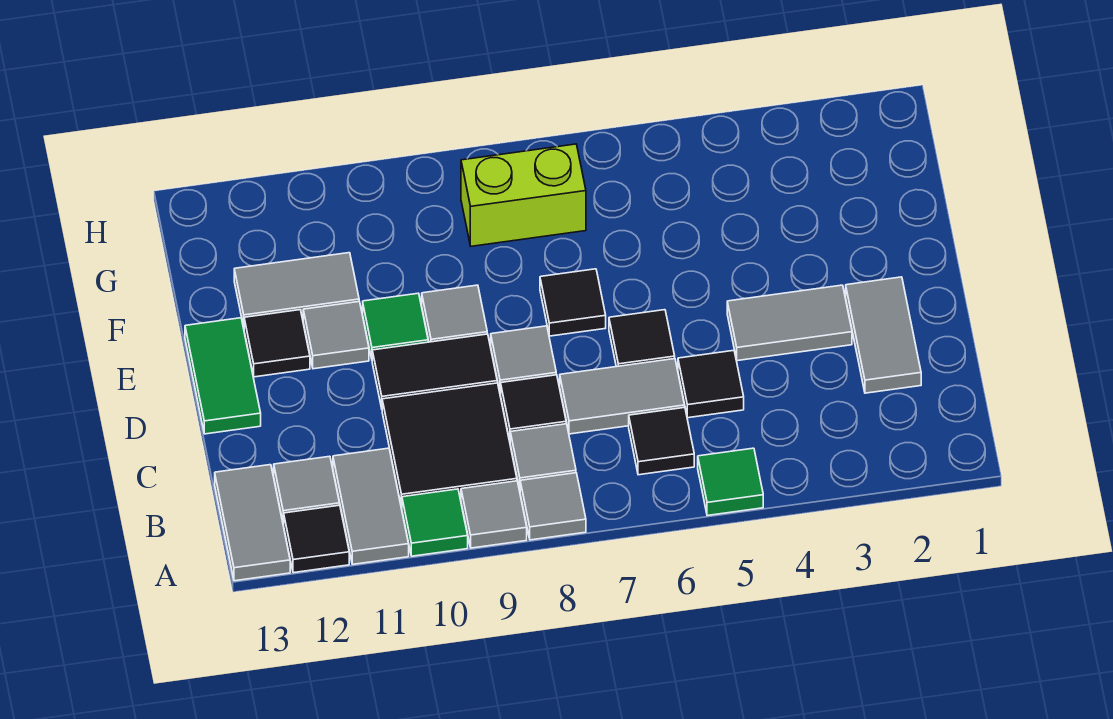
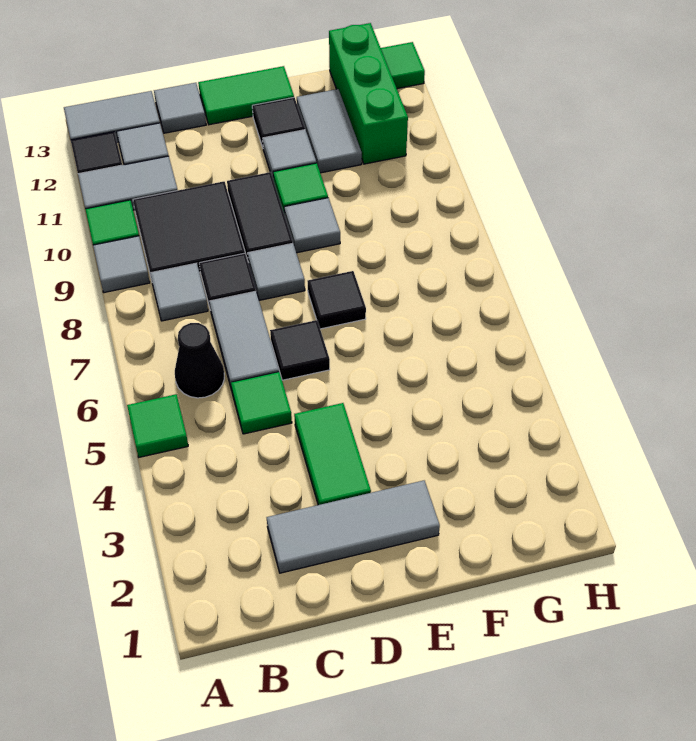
grey tile A8 level 1 -> grey tile C13 level 1
black tile B6 level 1 -> black cone B6 level 1
grey tile C2:D2 level 1 -> grey tile C2:E2 level 1
black tile C5 level 1 -> green tile C5 level 1
grey tile D3:D4 level 1 -> green tile D3:D4 level 1
lime brick G7:G8 level 1 -> none
none -> green brick G11:G13 level 1
none -> green tile H13 level 1

